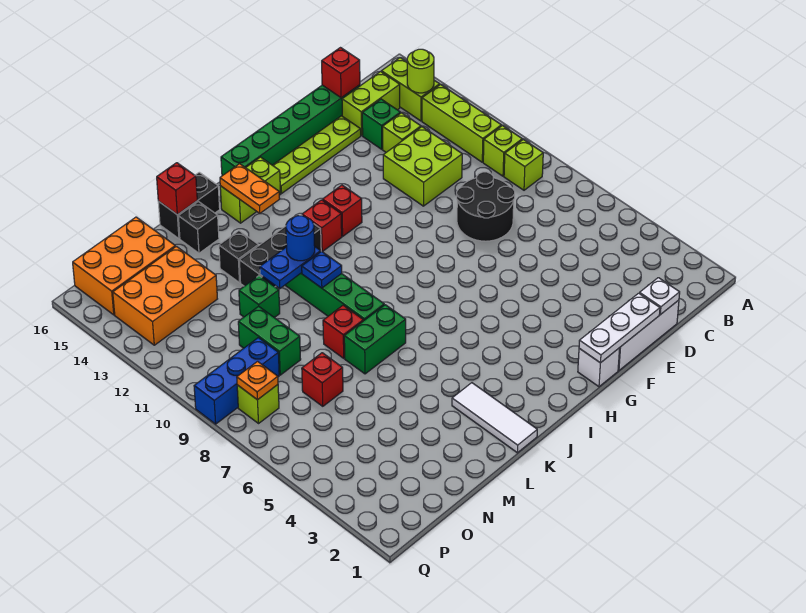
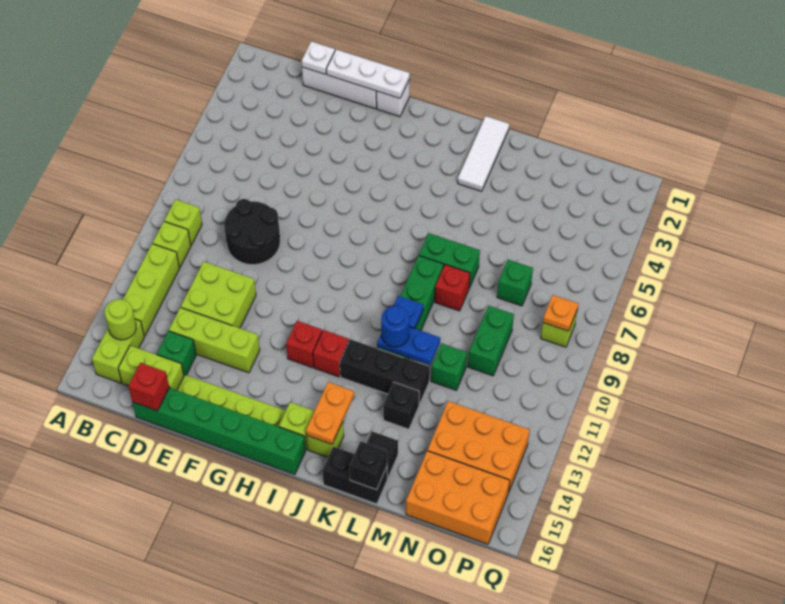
lime brick D13 level 1 -> lime brick D13:F13 level 1
red brick L16 level 2 -> black brick L16 level 2
red brick N7 level 1 -> green brick N7 level 1
blue brick O9:Q9 level 1 -> none

